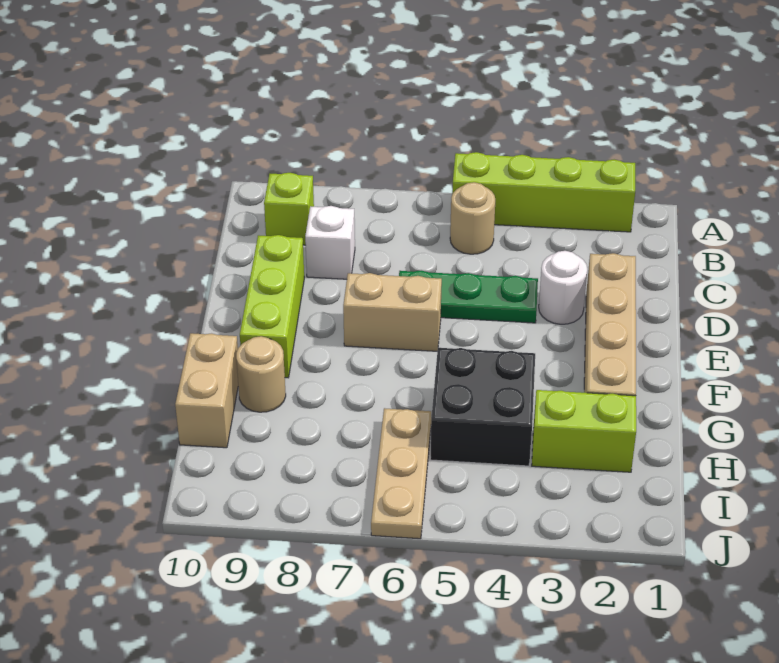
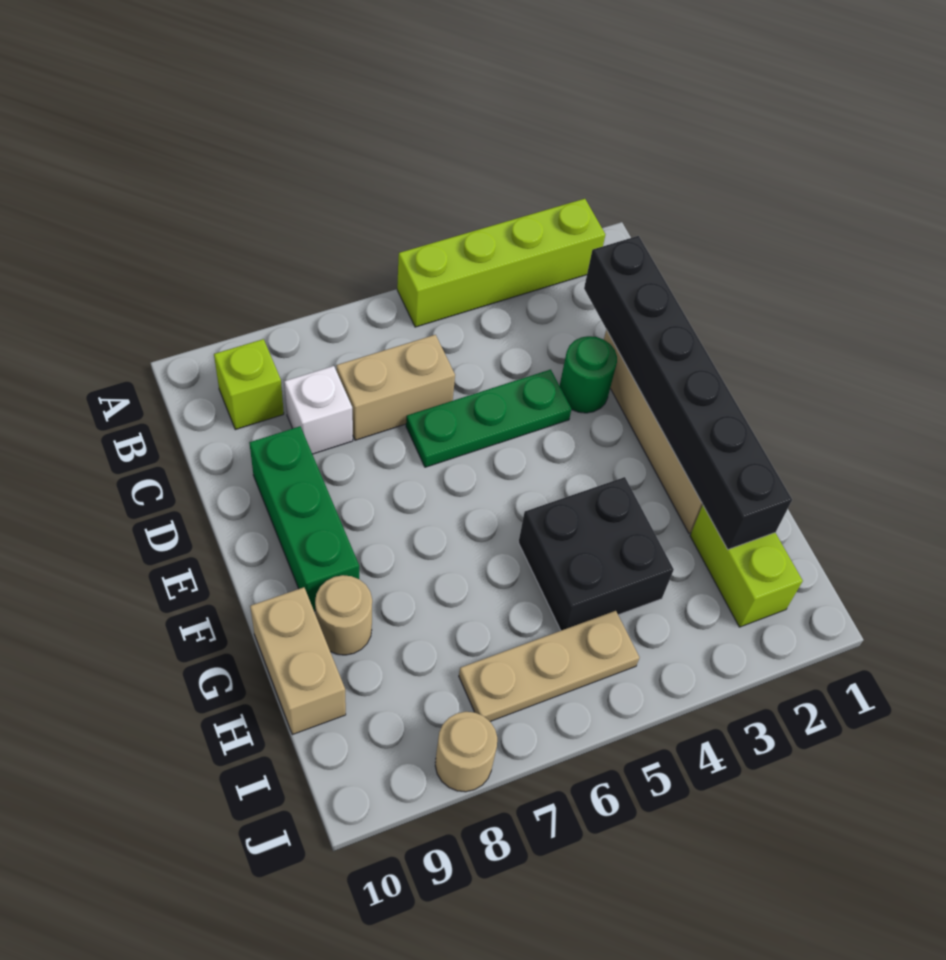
tan round brick B5 level 1 -> tan round brick J8 level 1
none -> black brick C2:H2 level 2
white round brick D3 level 1 -> green round brick D3 level 1
lime brick D9:F9 level 1 -> green brick D9:F9 level 1
tan brick E6:E7 level 1 -> tan brick C6:C7 level 1
lime brick H2:H3 level 1 -> lime brick H2:I2 level 1
tan plate H6:J6 level 1 -> tan plate I5:I7 level 1

